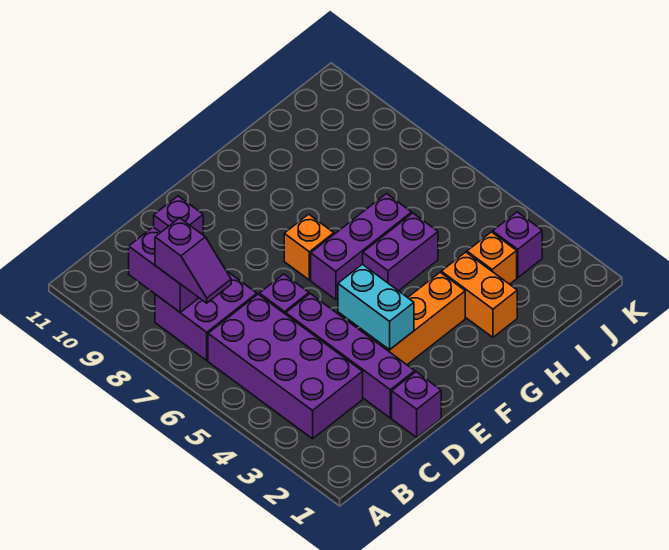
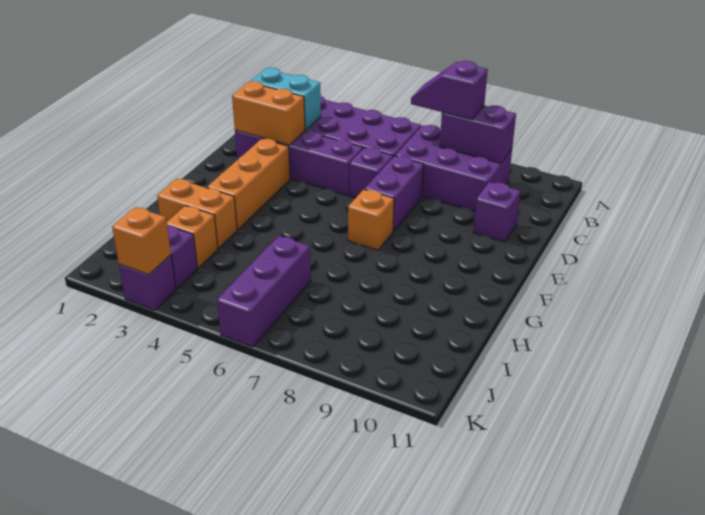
purple brick B7:C8 level 1 -> purple brick B7:C9 level 1
purple brick D1 level 1 -> purple brick K3 level 1
none -> orange brick D2:D3 level 2
cyan brick E3:E4 level 2 -> cyan brick C2:C3 level 2
purple brick F6:H6 level 1 -> purple brick I6:K6 level 1
purple brick G5:H5 level 1 -> purple brick D7:E7 level 1
none -> orange brick K3 level 2

